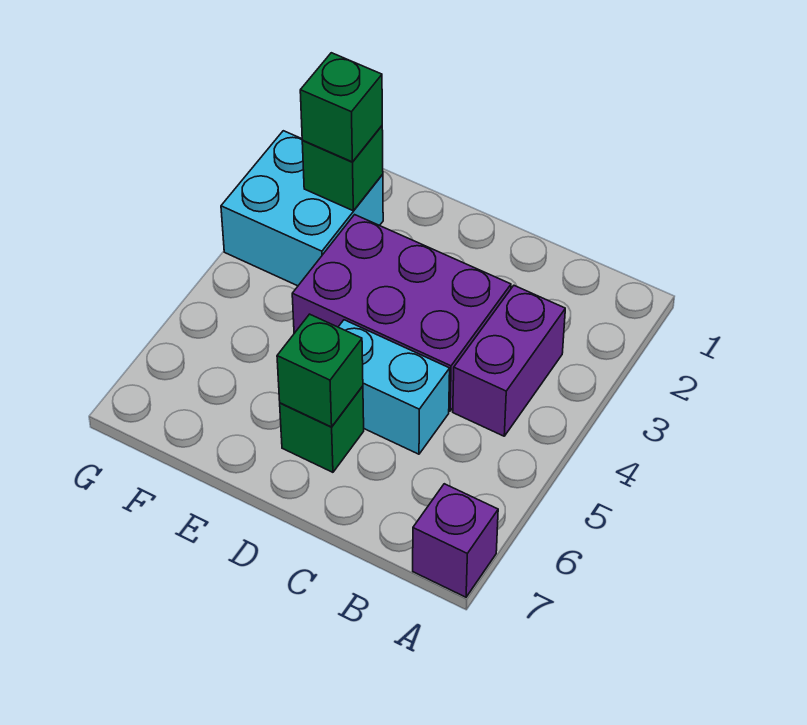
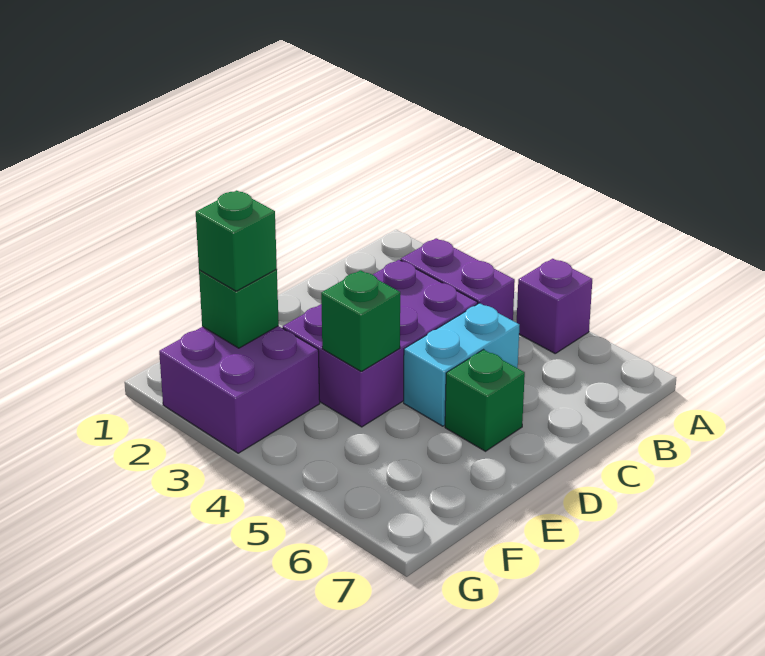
purple brick A7 level 1 -> purple brick A5 level 1
green brick D6 level 2 -> green brick E4 level 2
cyan brick F2:G3 level 1 -> purple brick F2:G3 level 1

